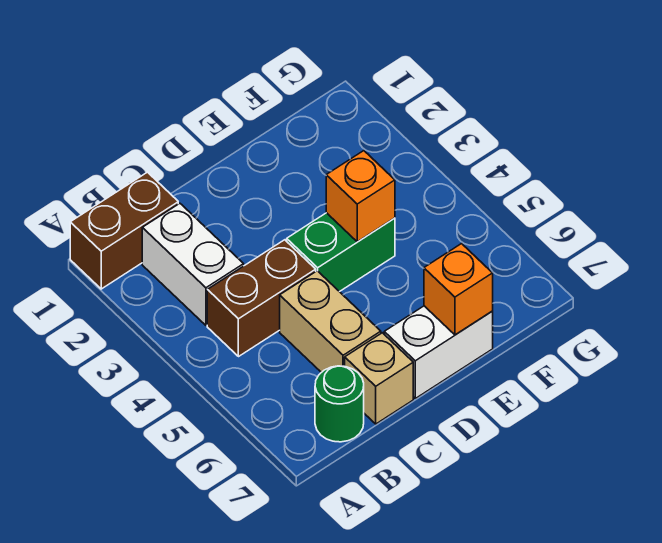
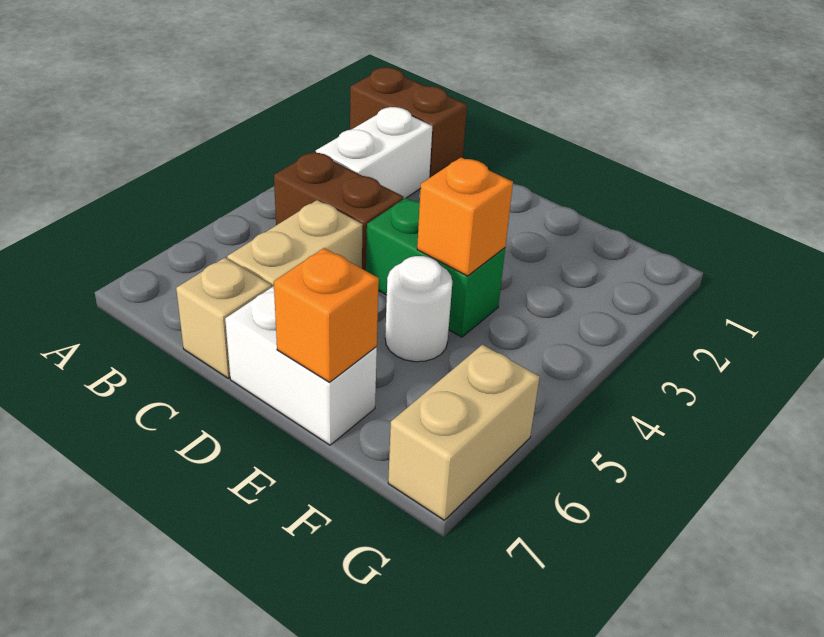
green round brick B7 level 1 -> none
none -> white round brick E5 level 1
none -> tan brick G6:G7 level 1

